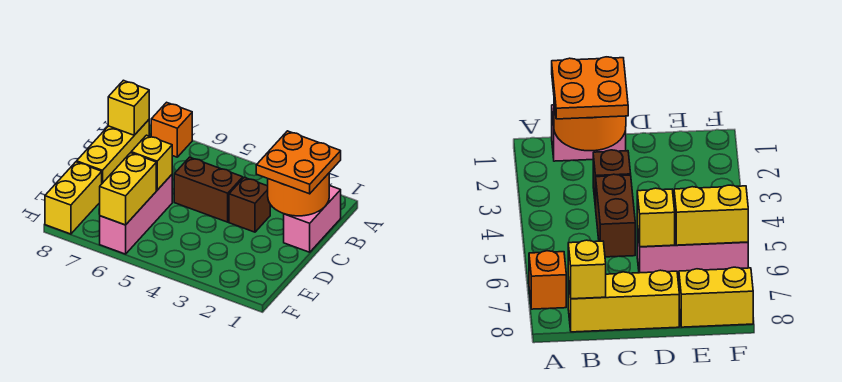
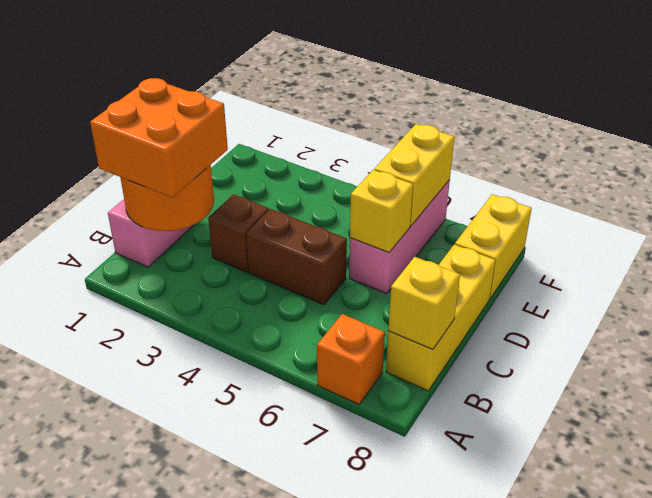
orange plate B1:C2 level 3 -> orange brick B1:C2 level 3

